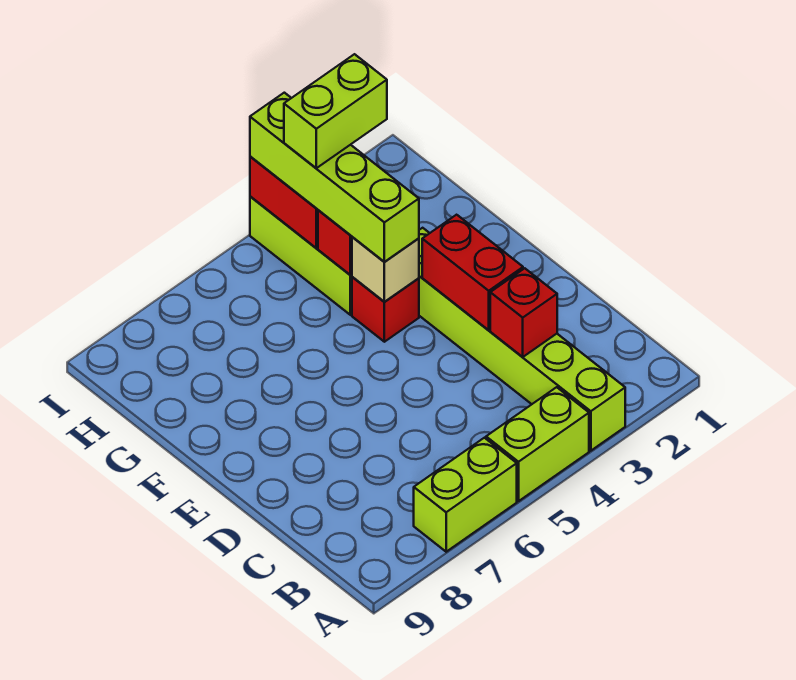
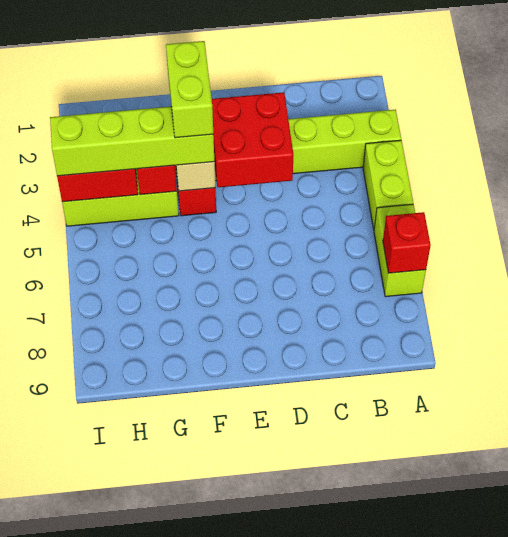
red brick C3 level 2 -> red brick A7 level 2
red brick D3:E3 level 2 -> red brick D3:E4 level 2
lime brick H3:H4 level 4 -> lime brick F3:F4 level 4

